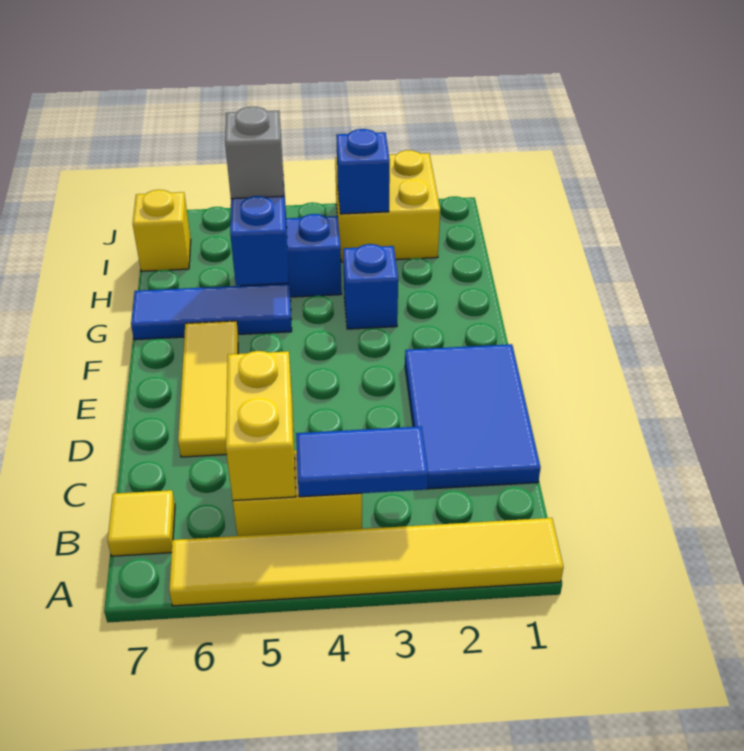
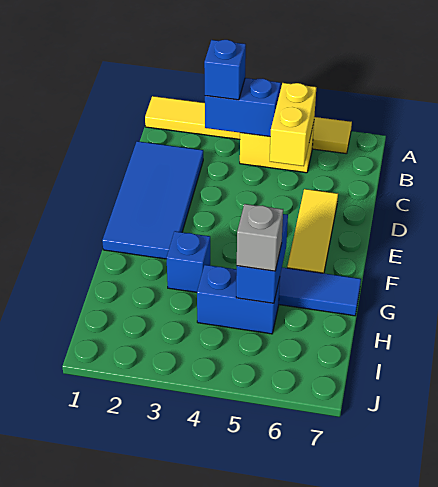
blue tile B3:B4 level 2 -> blue brick B3:B4 level 2
yellow tile B7 level 1 -> none
blue tile C1:E2 level 1 -> blue tile C1:F2 level 1
yellow brick I2:J3 level 1 -> none
blue brick I3 level 2 -> blue brick B3 level 3
yellow brick I7 level 1 -> none

